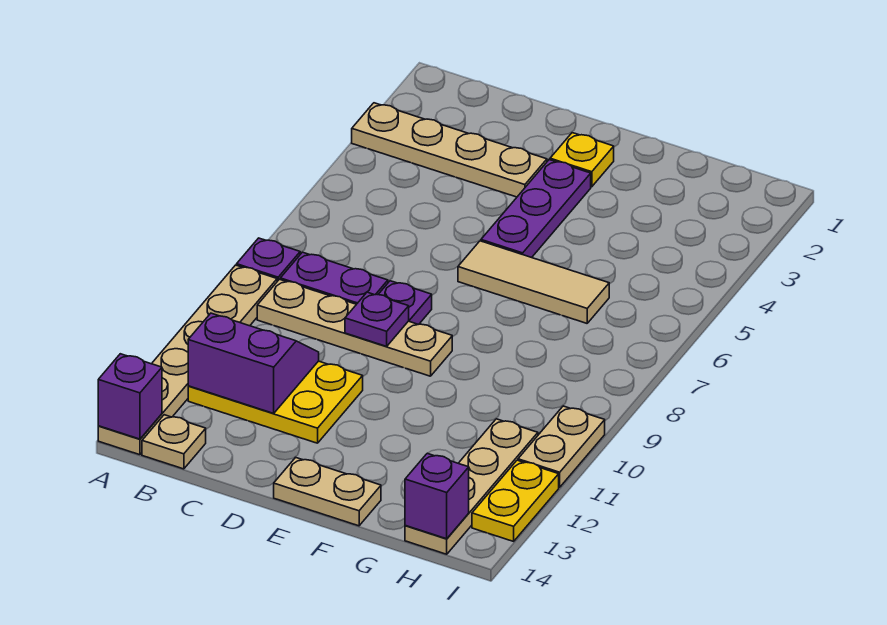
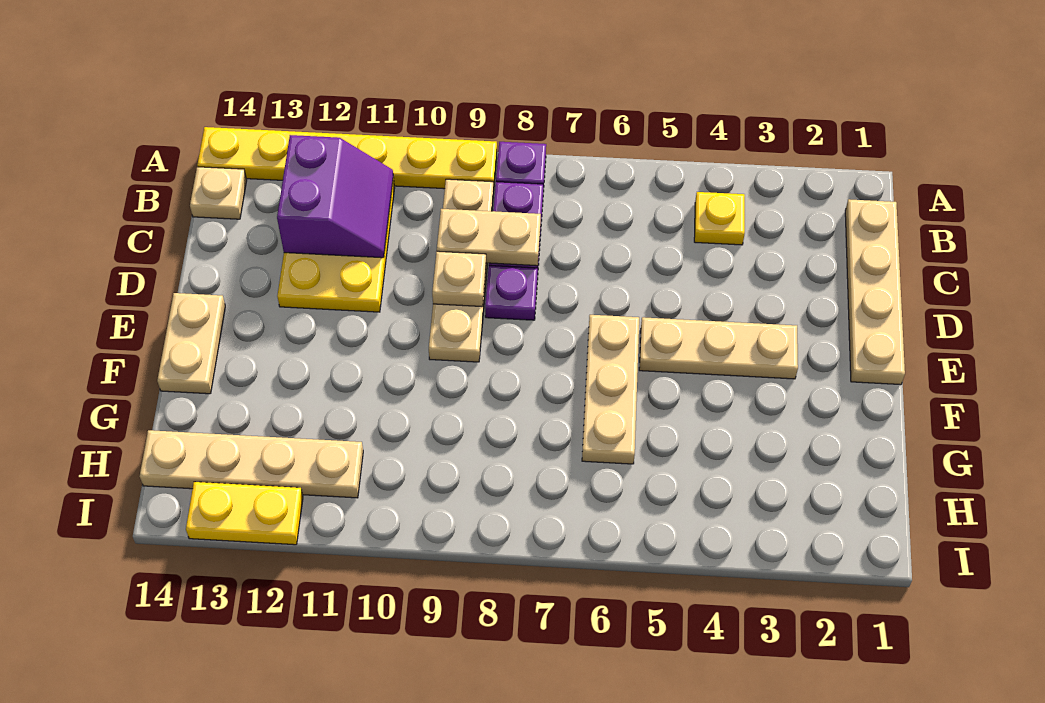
tan plate A3:D3 level 1 -> tan plate B1:E1 level 1
tan plate A9:A14 level 1 -> yellow plate A9:A14 level 1
purple brick A14 level 2 -> none
purple plate D9 level 2 -> tan plate D9 level 2
yellow plate E2 level 1 -> yellow plate B4 level 1
purple plate E3:E5 level 1 -> tan plate E3:E5 level 1
tan tile E6:G6 level 1 -> tan plate E6:G6 level 1
purple brick H14 level 2 -> none
tan plate I10:I11 level 1 -> tan plate C8:C9 level 2

